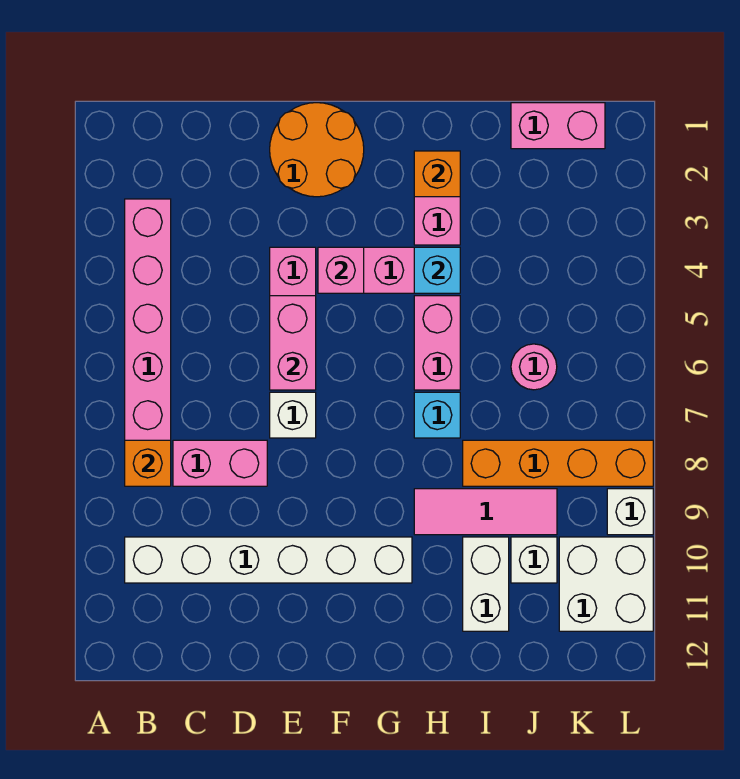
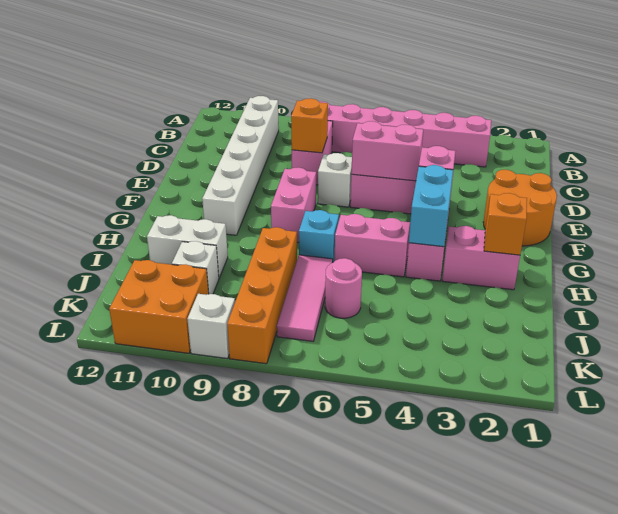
orange brick B8 level 2 -> orange brick D8 level 2
cyan brick H4 level 2 -> cyan brick G4:H4 level 2
pink tile H9:J9 level 1 -> pink tile I7:K7 level 1
pink brick J1:K1 level 1 -> pink brick F8:G8 level 1
white brick K10:L11 level 1 -> orange brick K10:L11 level 1

